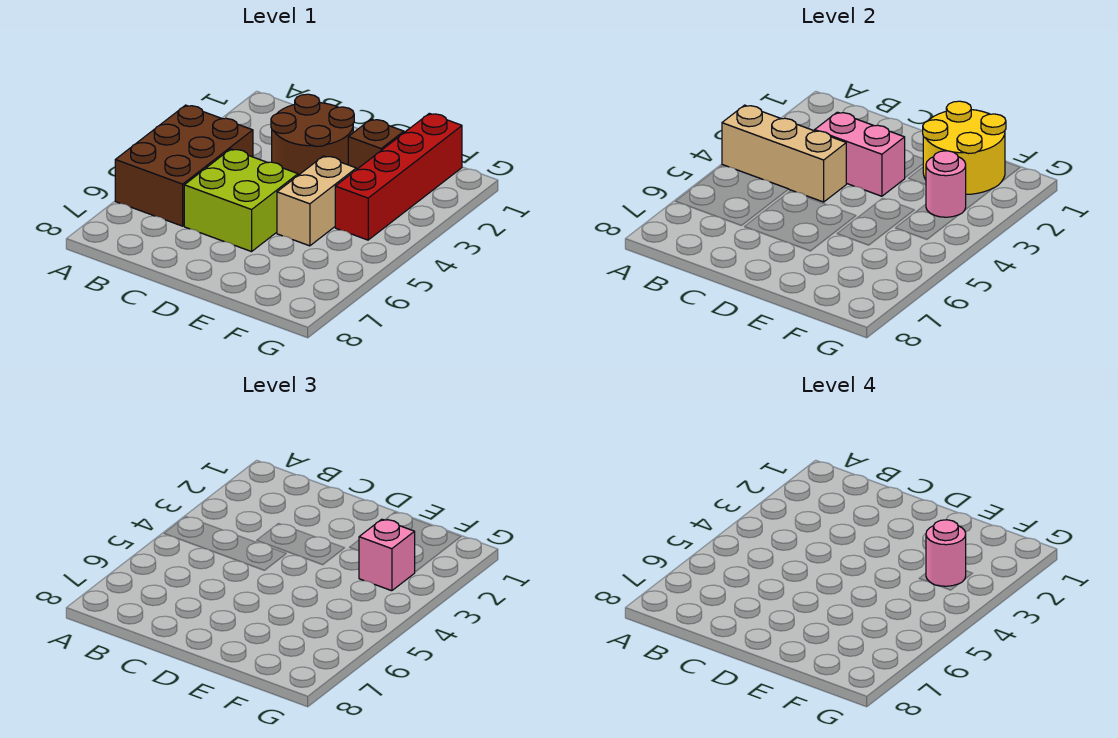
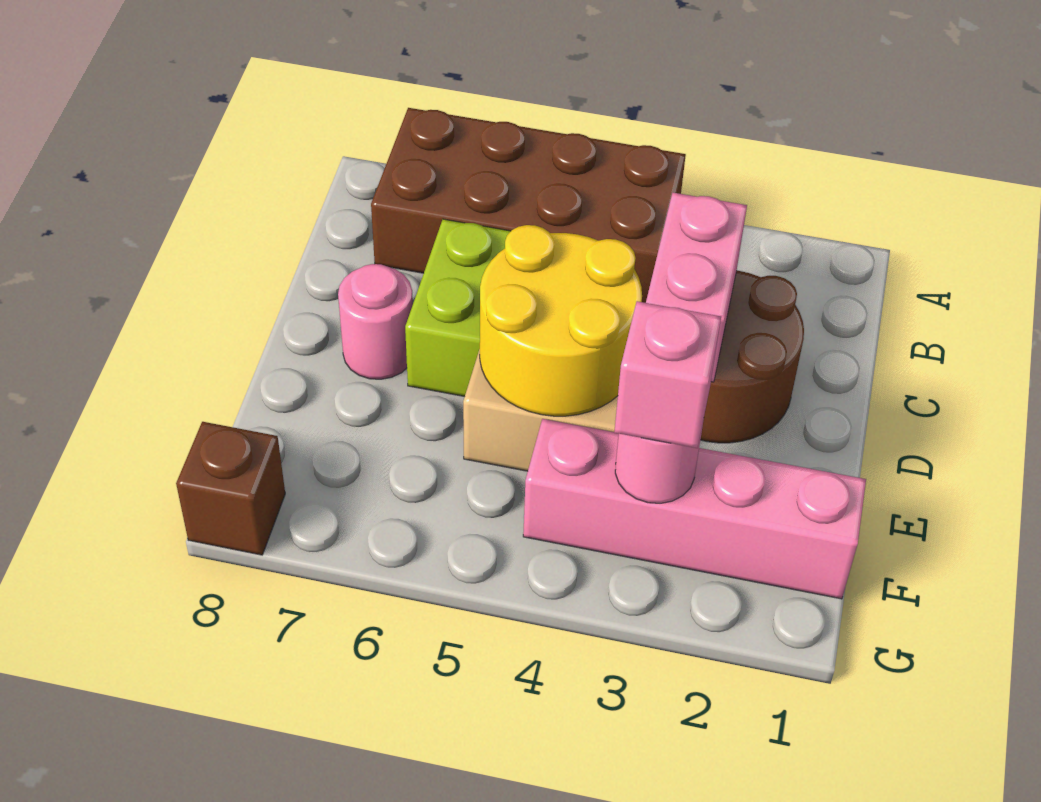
brown brick A4:B6 level 1 -> brown brick A4:B7 level 1
tan brick A4:C4 level 2 -> none
yellow round brick E1:F2 level 2 -> yellow round brick D4:E5 level 2
brown brick E2 level 1 -> brown brick G8 level 1
red brick F1:F4 level 1 -> pink brick F1:F4 level 1
pink round brick F3 level 4 -> pink round brick D7 level 1

